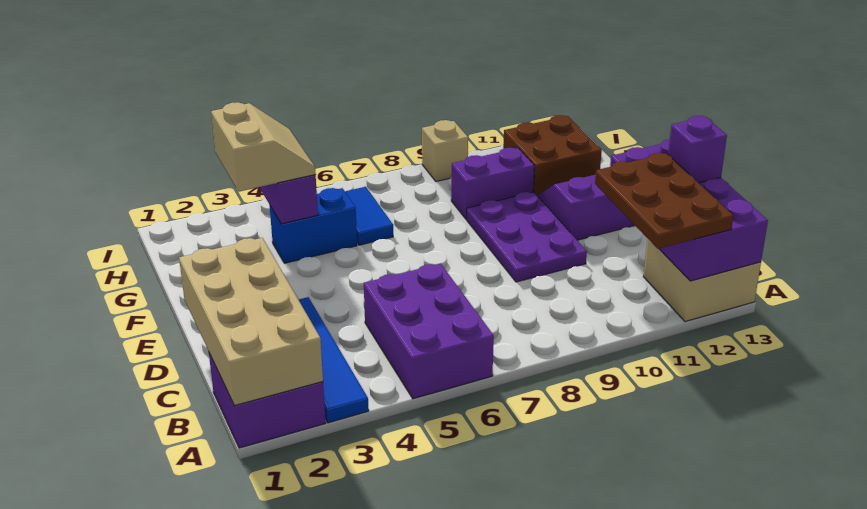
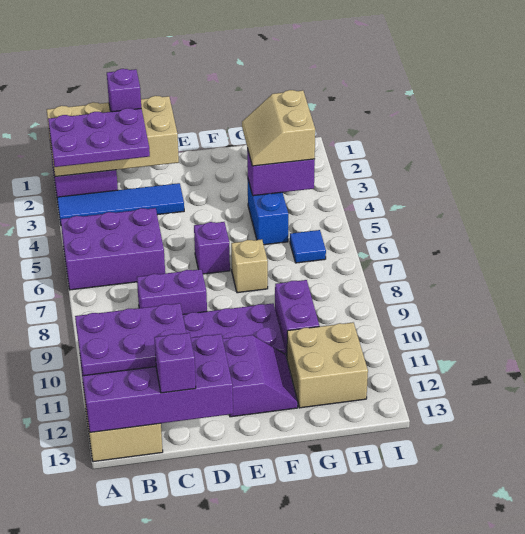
none -> purple plate A2:C3 level 3
brown plate A11:C12 level 3 -> purple plate A11:C12 level 3
none -> purple brick C1 level 3
none -> purple brick C8:D8 level 1
none -> purple brick E6 level 1
tan slope G3:H4 level 3 top 3 -> tan slope G3:H4 level 3 top H
blue tile G6:H6 level 1 -> blue tile H6 level 1
brown brick G11:H12 level 1 -> tan brick G11:H12 level 1
tan brick I9 level 1 -> tan brick F7 level 1

